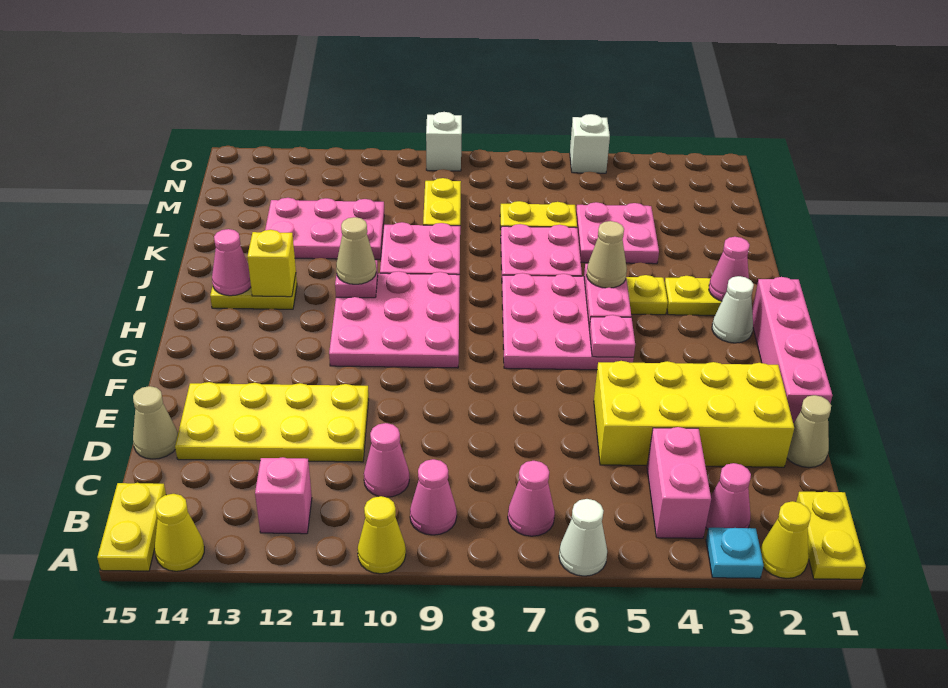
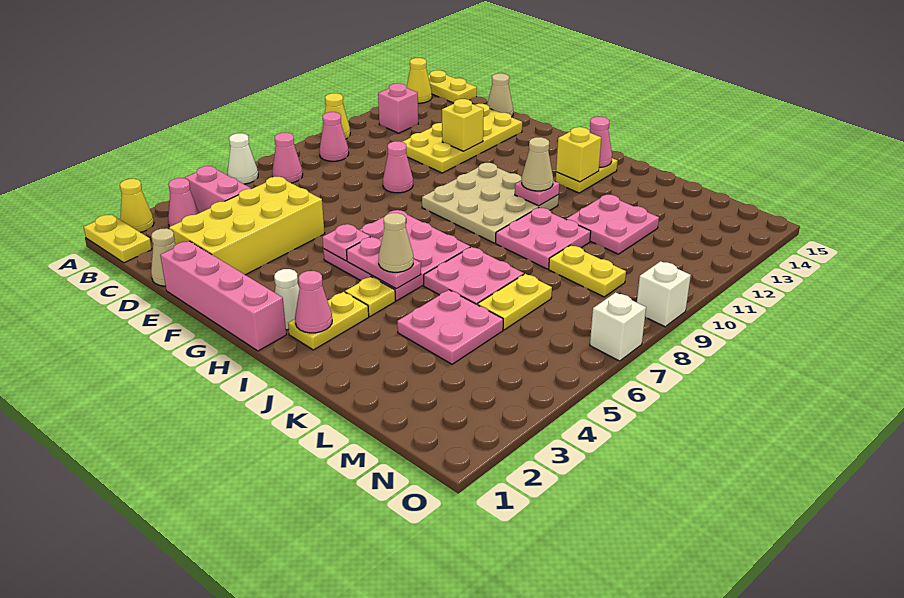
cyan plate A3 level 1 -> none
pink cone C10 level 1 -> pink cone E9 level 1
none -> yellow brick E12 level 2
pink plate G9:I11 level 1 -> tan plate G9:I11 level 1
pink plate K11:L13 level 1 -> pink plate K11:L12 level 1
white brick O5 level 1 -> white brick O7 level 1

